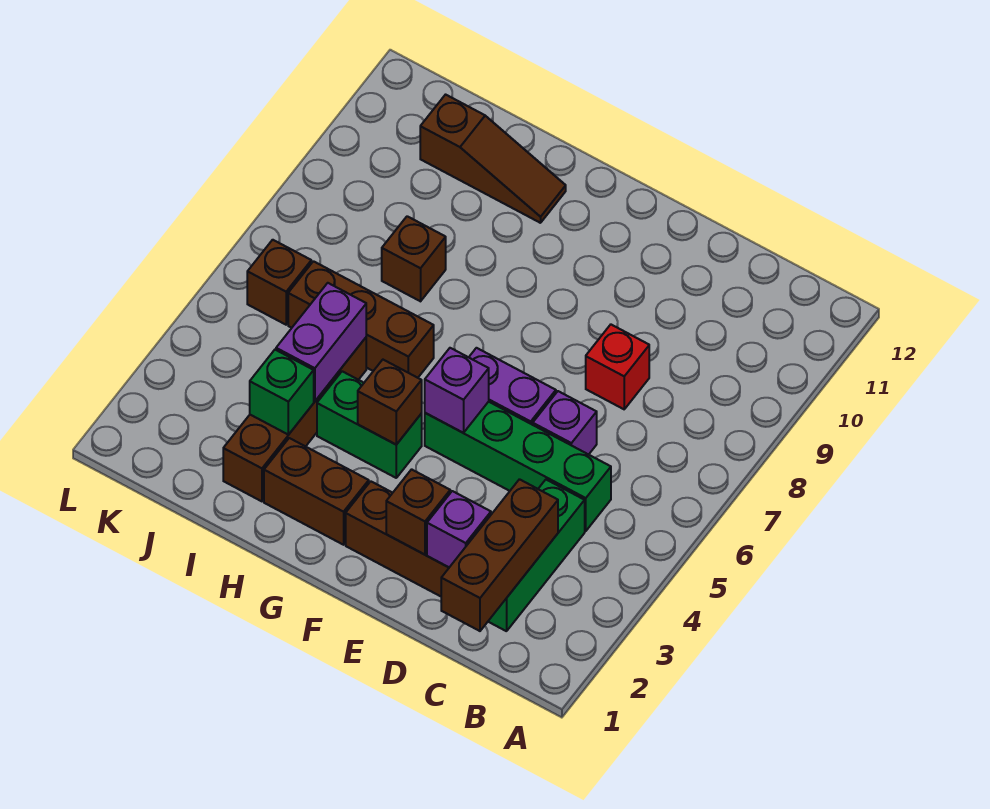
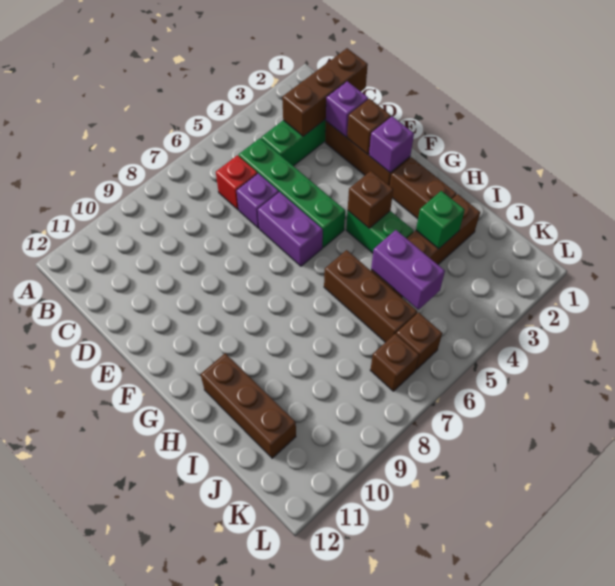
red brick D8 level 1 -> red brick C6 level 1
purple brick F5 level 2 -> purple brick F2 level 2
brown slope H11:J11 level 1 top J -> brown brick H11:J11 level 1
purple brick I4:I5 level 2 -> purple brick I5:J5 level 2
brown brick I8 level 1 -> brown brick K7 level 1

